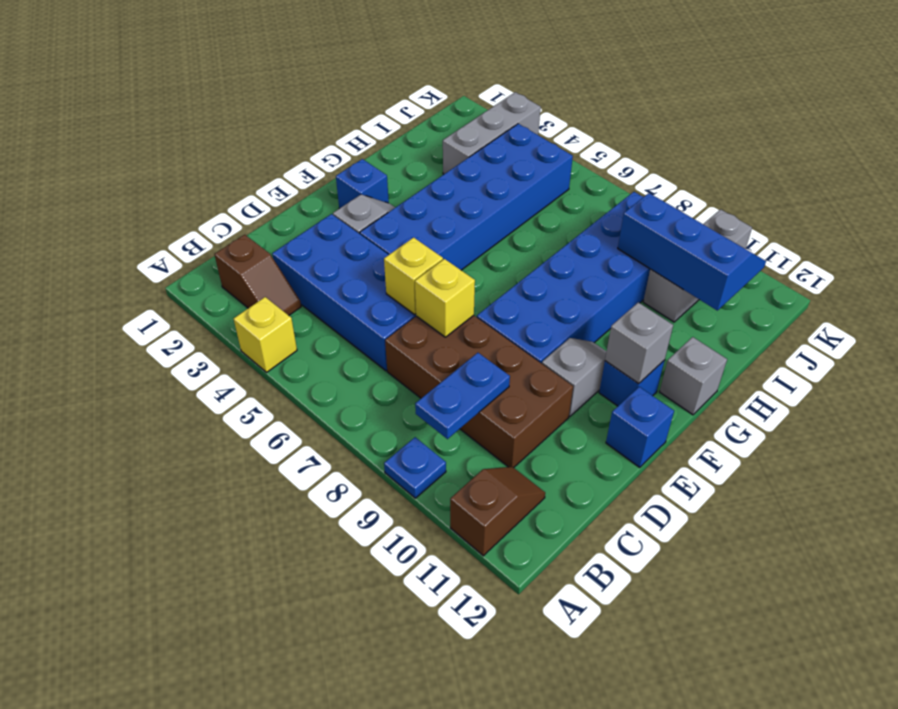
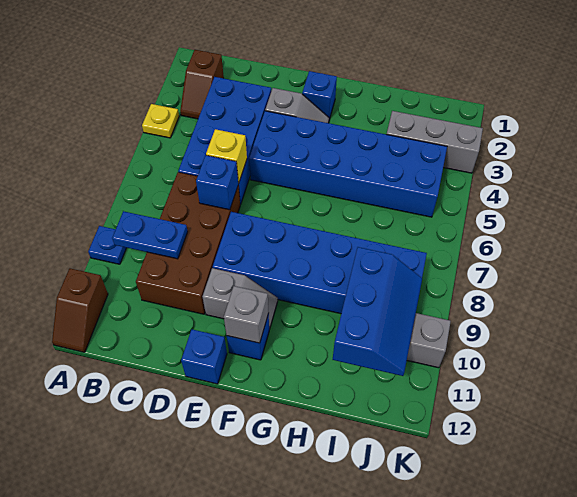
yellow brick A4 level 1 -> yellow plate A4 level 1
brown slope A11:B11 level 1 top A -> brown slope A11:A12 level 1 top 11
yellow brick D7 level 2 -> blue brick D7 level 2
grey brick G12 level 1 -> none

